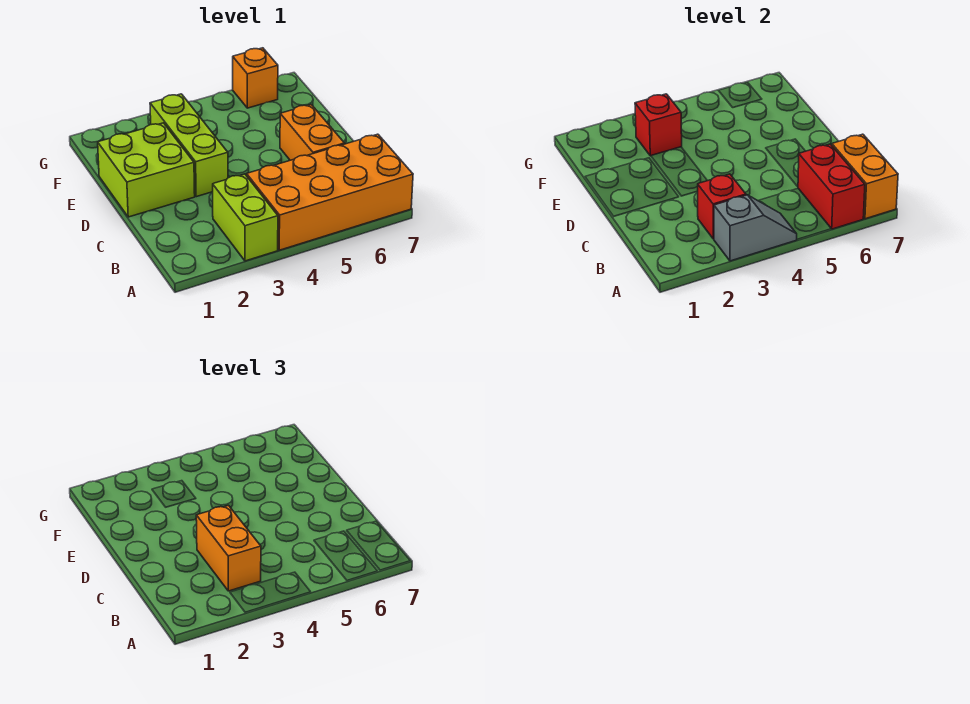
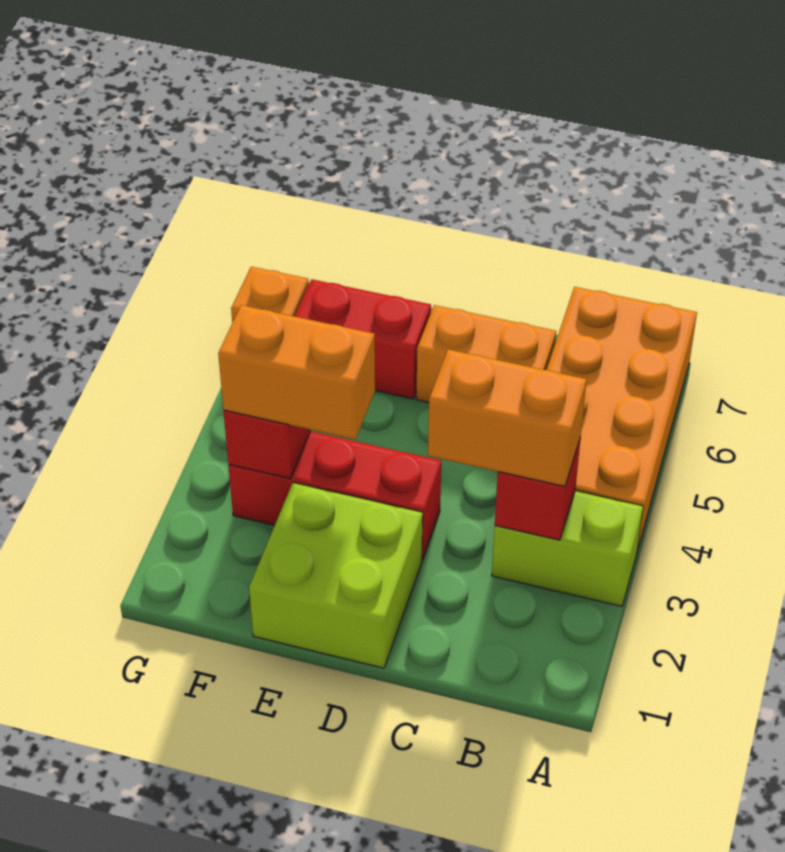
grey slope A3:A4 level 2 top 3 -> none
red brick A6:B6 level 2 -> red brick E6:F6 level 1
orange brick A7:B7 level 2 -> orange brick E3:F3 level 3
lime brick D3:F3 level 1 -> red brick D3:F3 level 1

